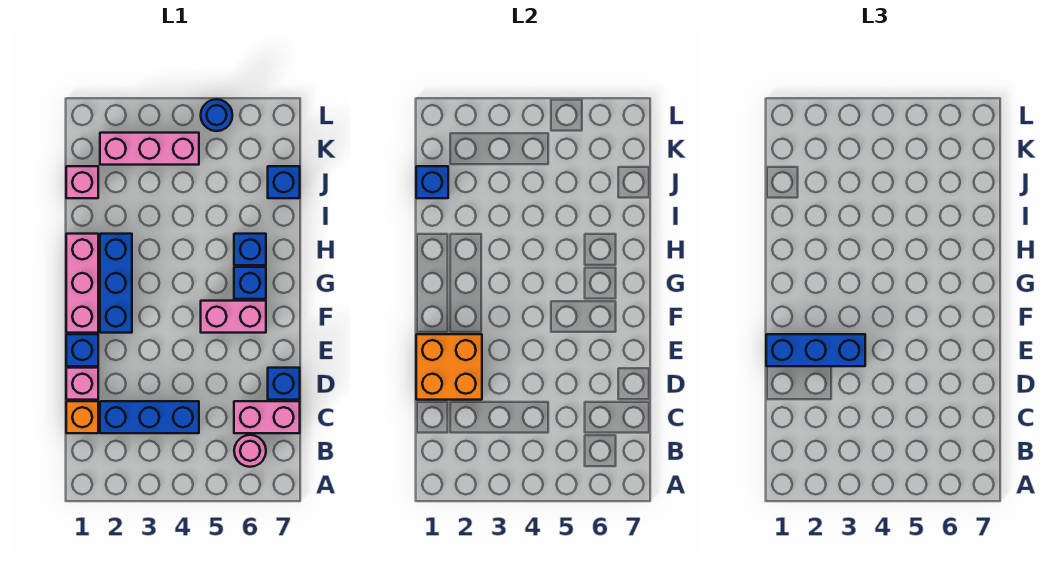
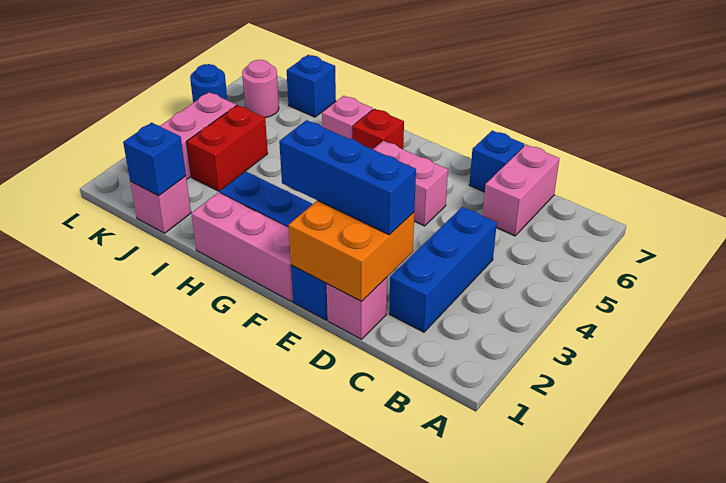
pink round brick B6 level 1 -> pink round brick K6 level 1
orange brick C1 level 1 -> none
blue brick E1:E3 level 3 -> blue brick D2:F2 level 3
pink brick F5:F6 level 1 -> pink brick E5:F5 level 1
blue brick G6 level 1 -> red brick G6 level 1
blue brick H6 level 1 -> pink brick H6 level 1
none -> red brick J3:J4 level 1

